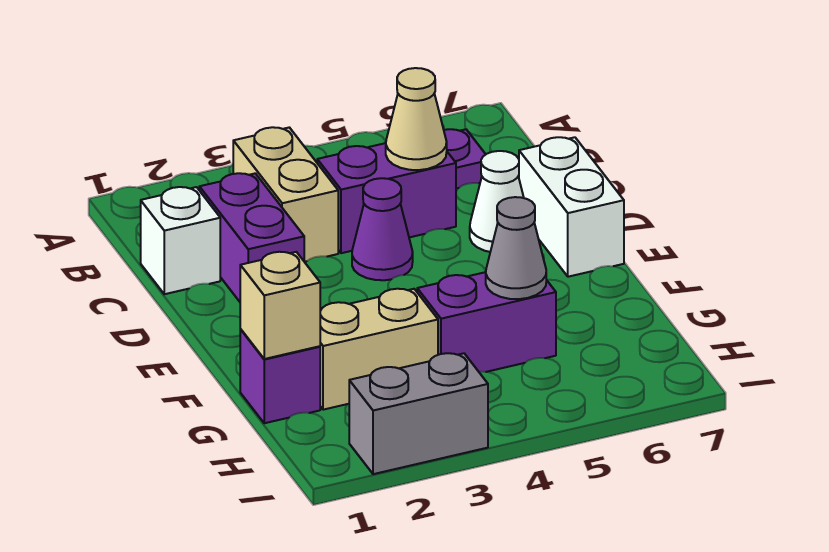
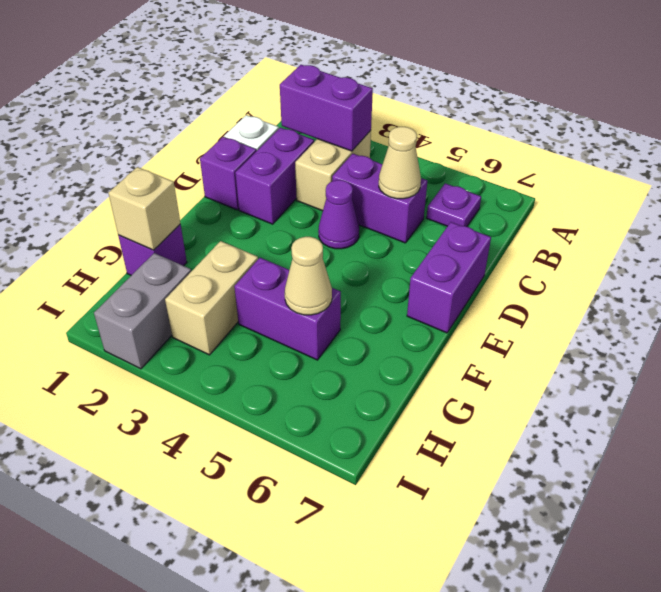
none -> purple brick B2:B3 level 2
none -> purple brick D1 level 1
white cone D6 level 1 -> none
white brick D7:E7 level 1 -> purple brick D7:E7 level 1
tan brick G2:G3 level 1 -> tan brick G3:H3 level 1
grey cone G5 level 2 -> tan cone G5 level 2
grey brick I2:I3 level 1 -> grey brick H2:I2 level 1

